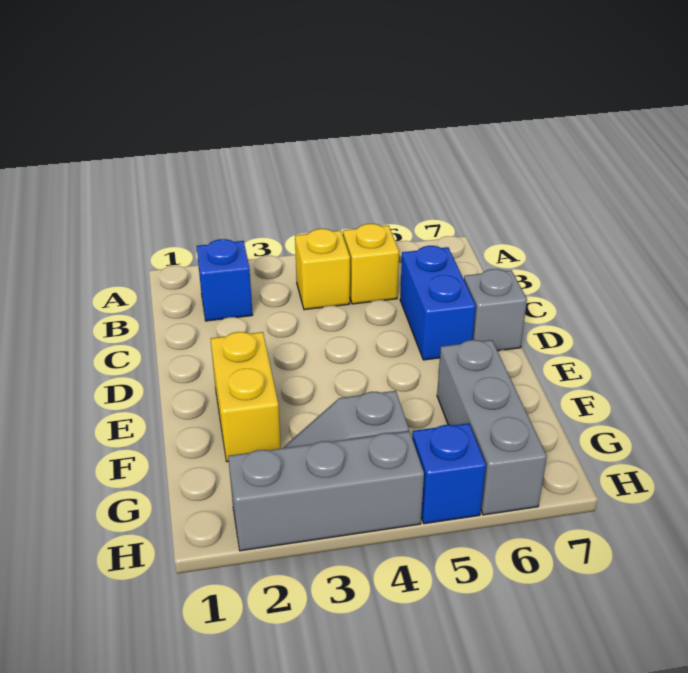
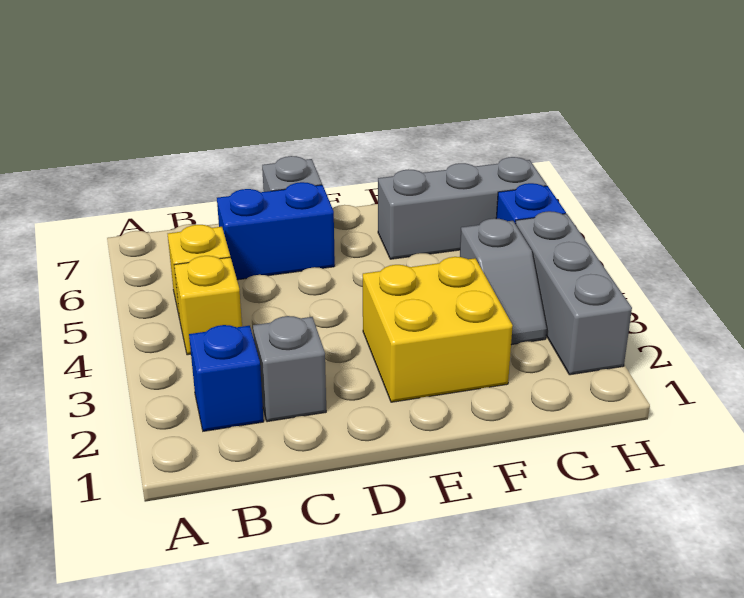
none -> grey brick C2 level 1
yellow brick E2:F2 level 1 -> yellow brick E2:F3 level 1

